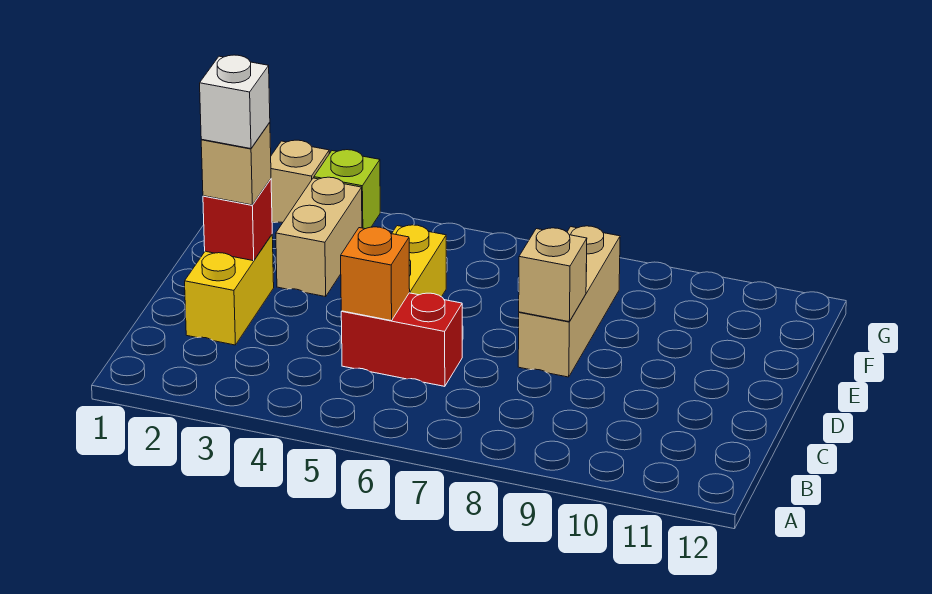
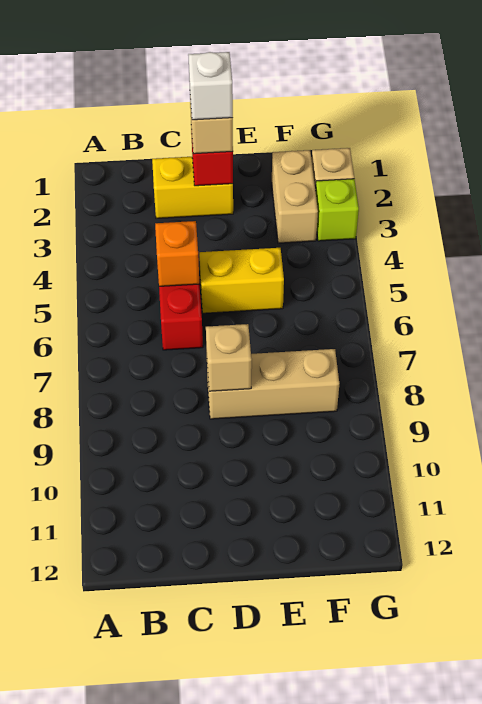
tan brick E3:F3 level 1 -> tan brick F2:F3 level 1

